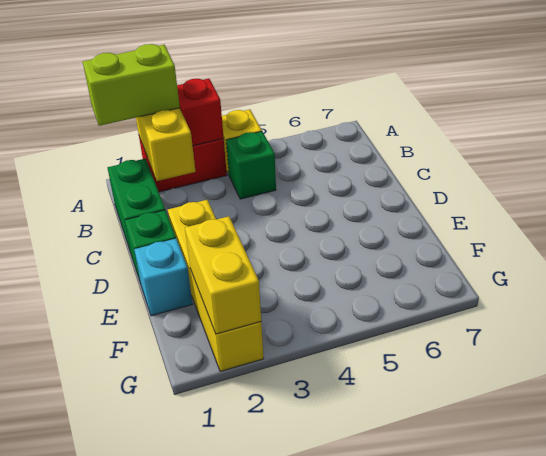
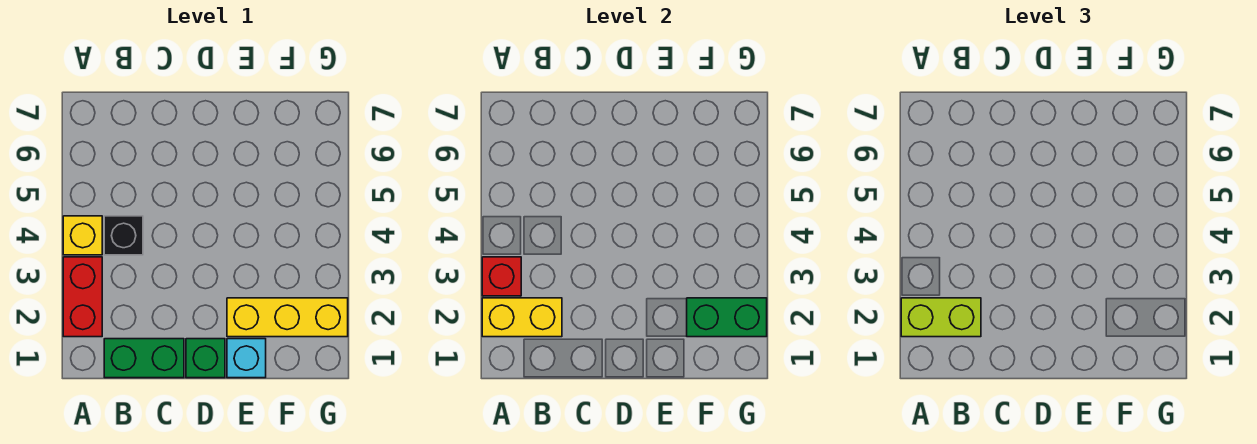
lime brick A1:A2 level 3 -> lime brick A2:B2 level 3
green brick B4 level 1 -> black brick B4 level 1
yellow brick D2:G2 level 1 -> yellow brick E2:G2 level 1
yellow brick F2:G2 level 2 -> green brick F2:G2 level 2

